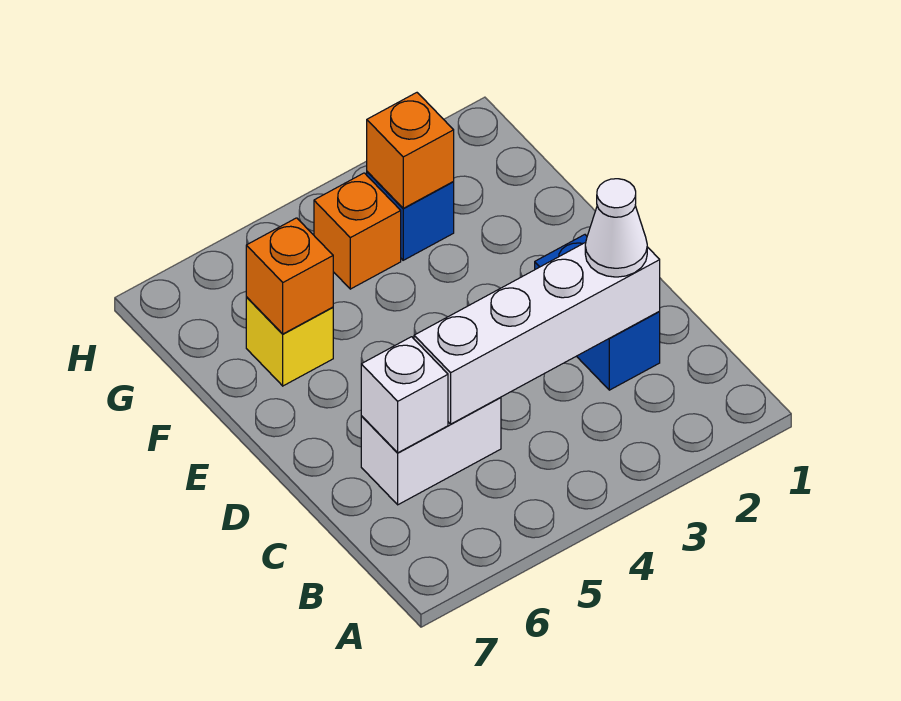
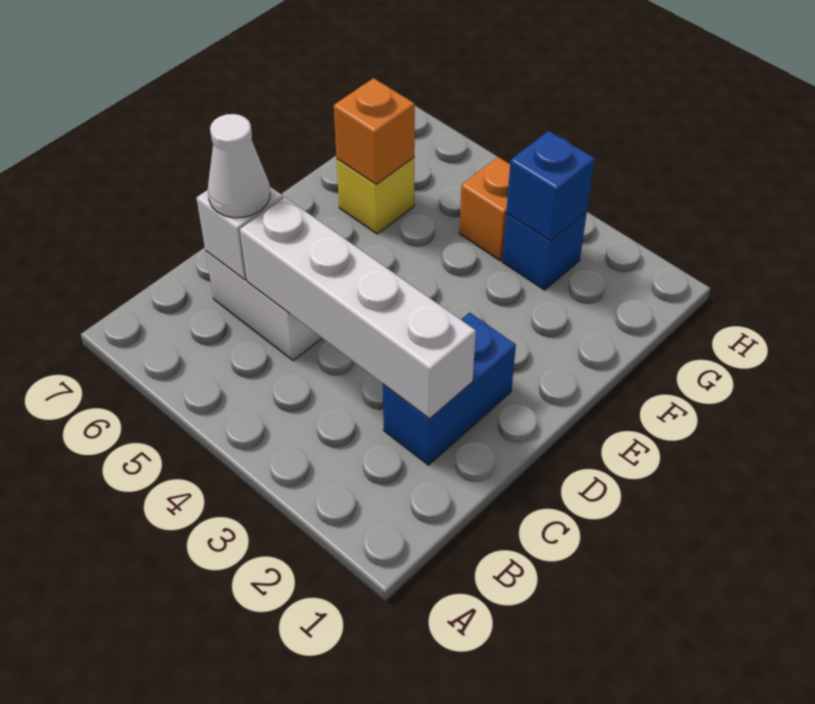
white cone C2 level 3 -> white cone C6 level 3
orange brick G3 level 2 -> blue brick G3 level 2

